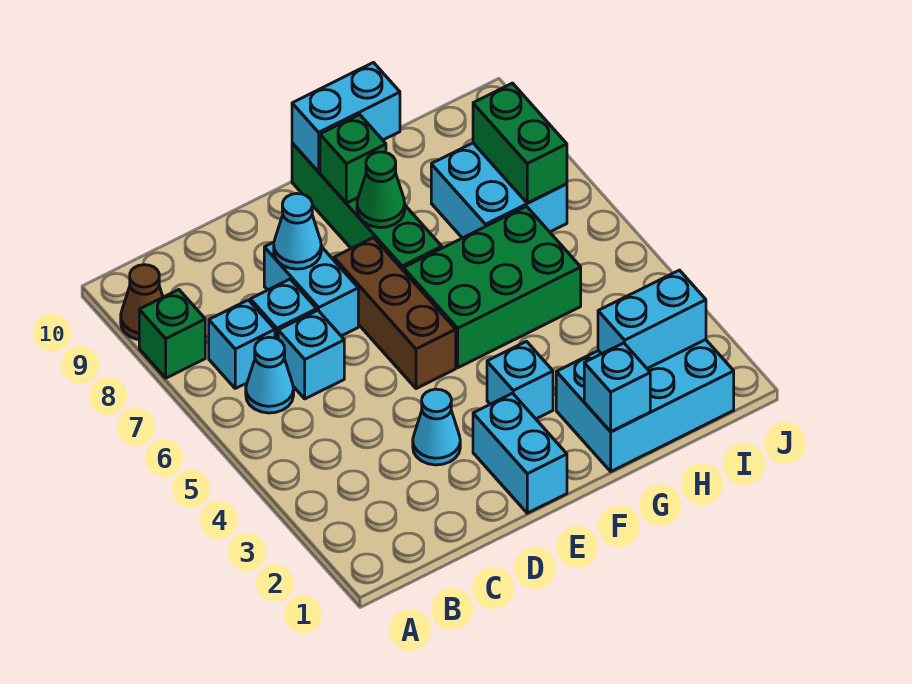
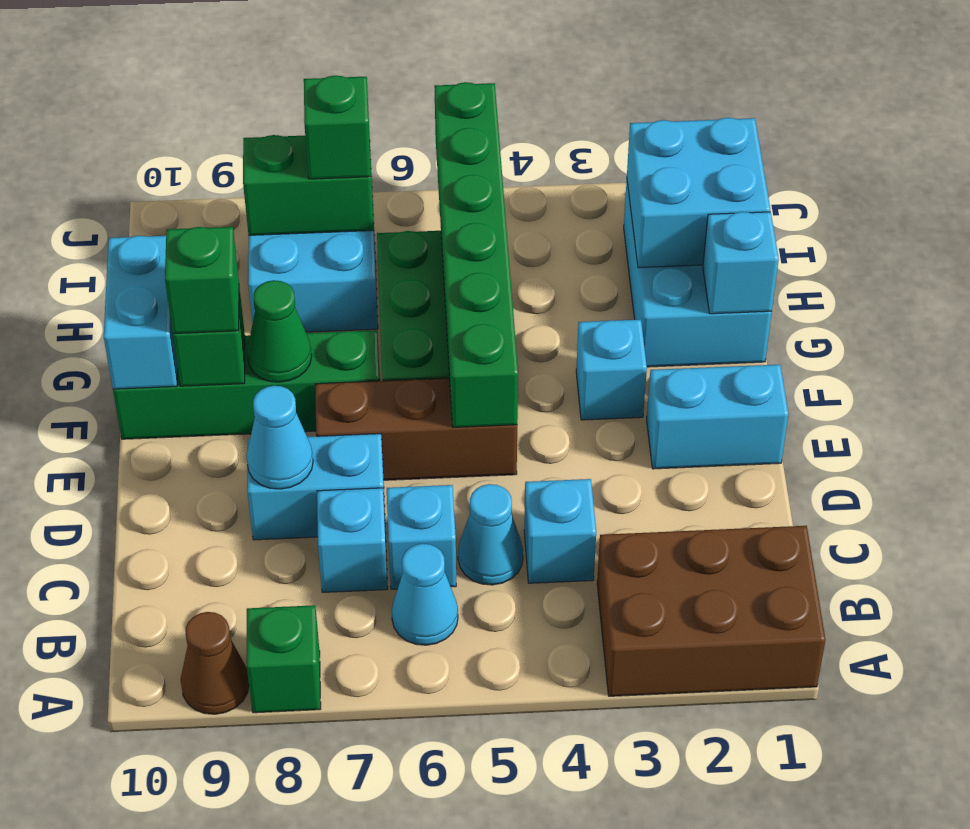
none -> brown brick A1:B3 level 1
cyan brick B7 level 1 -> cyan brick C4 level 1
cyan cone D3 level 1 -> cyan cone C5 level 1
none -> green brick E5:J5 level 2
none -> green brick F9 level 3
cyan brick H2:I2 level 2 -> cyan brick H1:I2 level 2
none -> green brick I7 level 3

